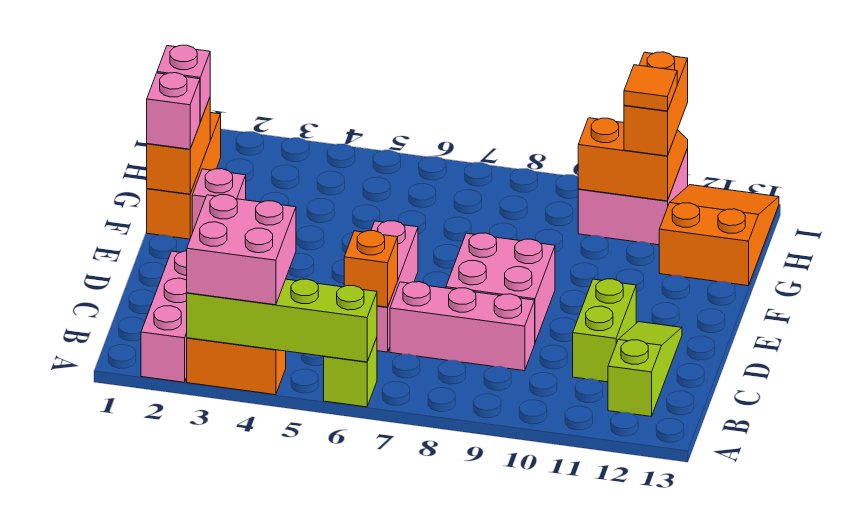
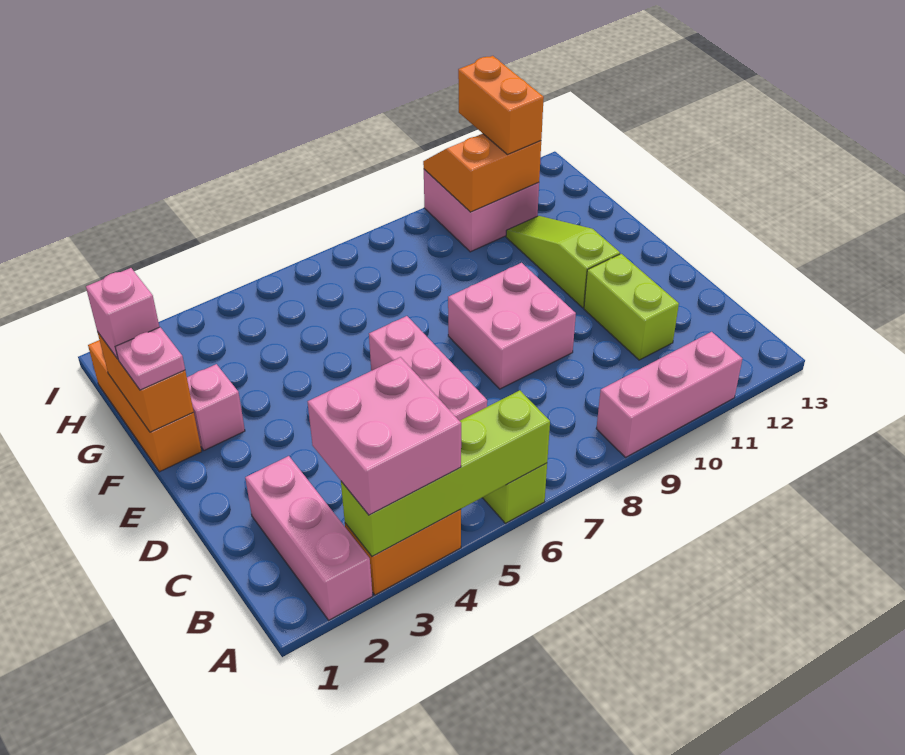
lime slope B12:D12 level 1 top B -> lime slope E11:G11 level 1 top E
orange brick C6 level 2 -> none
pink brick C7:C9 level 1 -> pink brick A9:A11 level 1
pink brick F1 level 3 -> pink plate F1 level 3
orange slope G12:I13 level 1 top G -> none
orange tile H11 level 4 -> none

